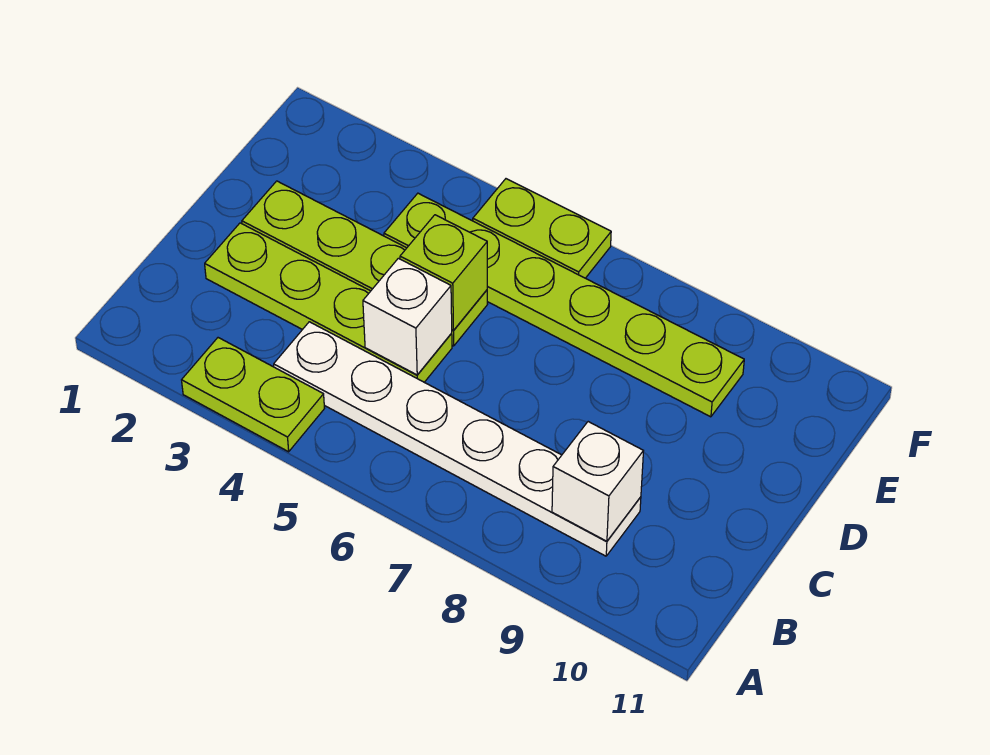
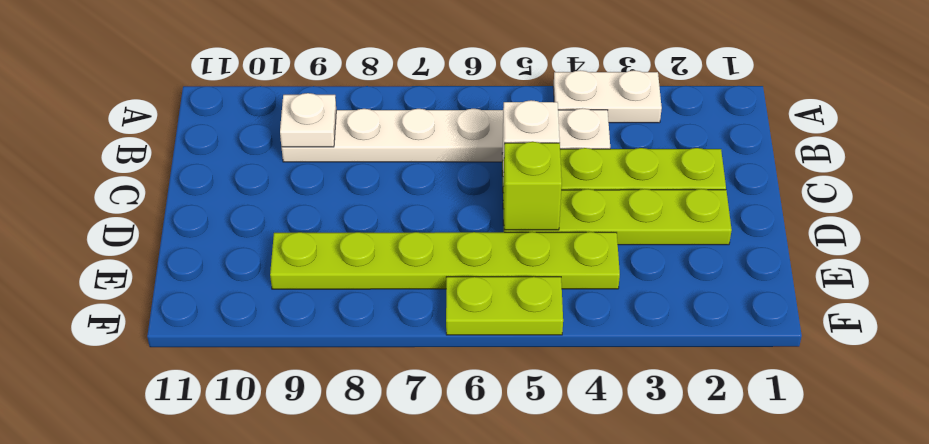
lime plate A3:A4 level 1 -> white plate A3:A4 level 1
white brick B9 level 2 -> white plate B9 level 2

